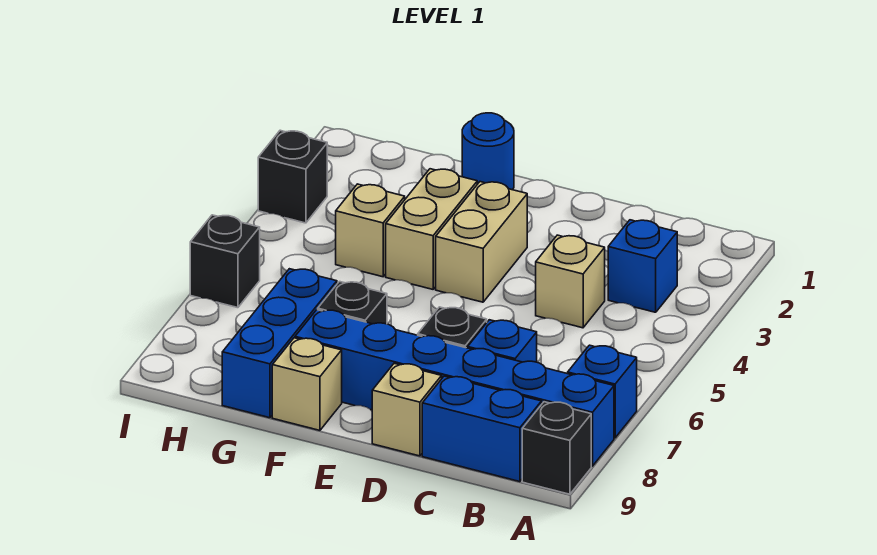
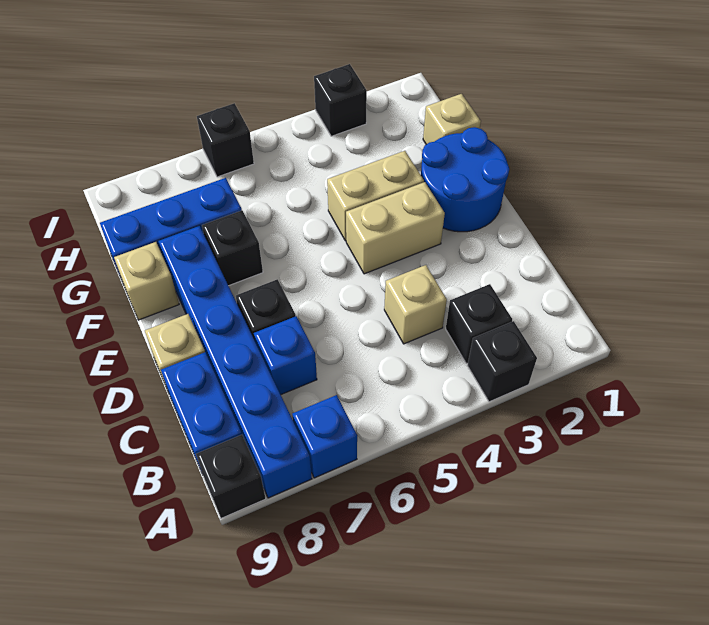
none -> black brick A3 level 1
blue brick B3 level 1 -> black brick B3 level 1
blue round brick F1 level 1 -> blue round brick E1:F2 level 1
tan brick G4 level 1 -> tan brick G1 level 1

